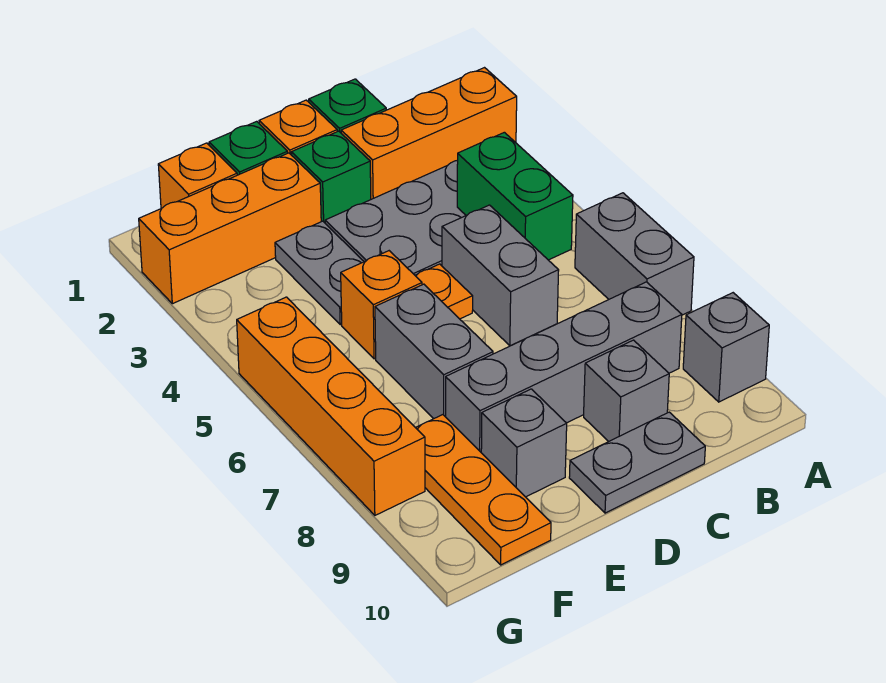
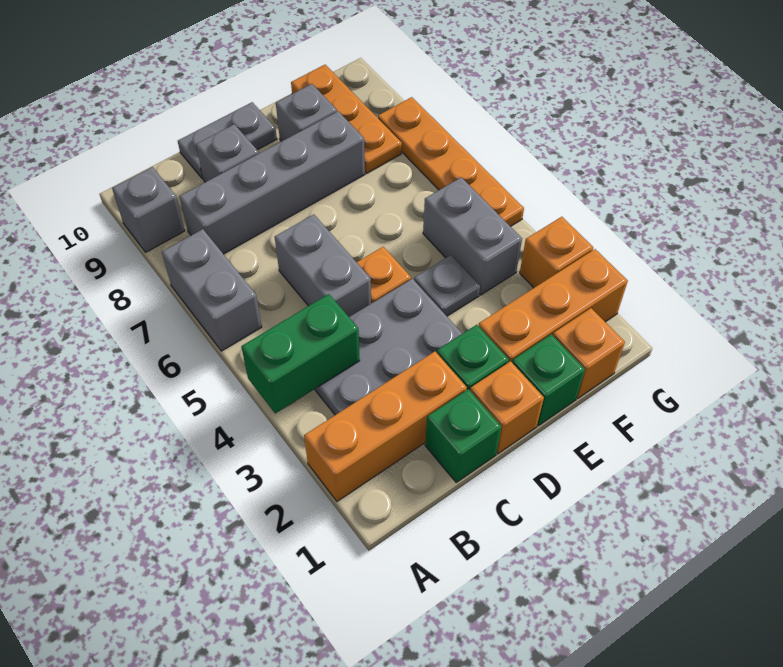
green brick B4:B5 level 2 -> green brick A4:B4 level 2
grey plate E3:E4 level 1 -> grey plate E4 level 1
orange brick E5 level 1 -> orange brick G3 level 1
grey brick E6:E7 level 1 -> grey brick F4:F5 level 1
orange brick G5:G8 level 1 -> orange plate G5:G8 level 1

